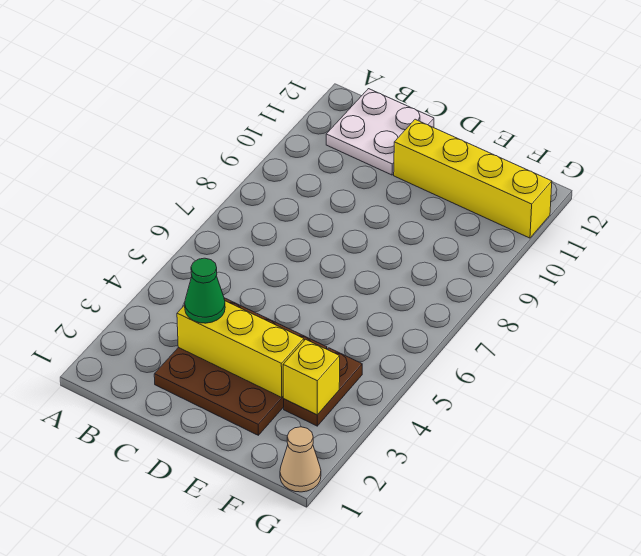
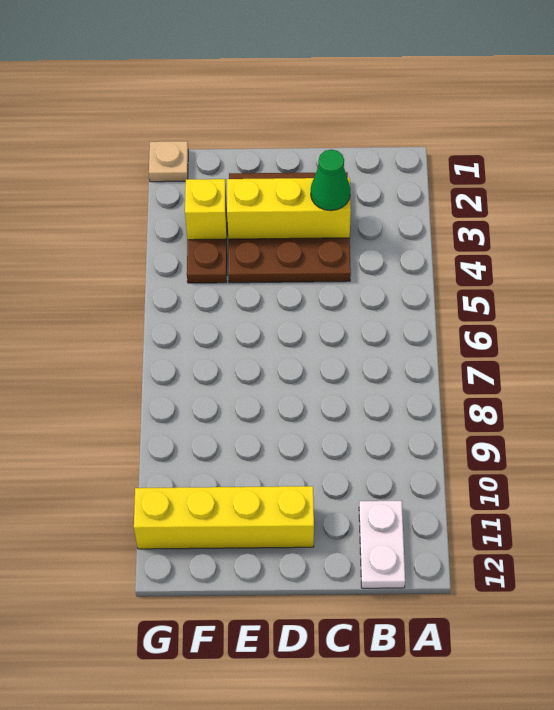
white plate B11:C12 level 1 -> white plate B11:B12 level 1
tan cone G1 level 1 -> tan plate G1 level 1

